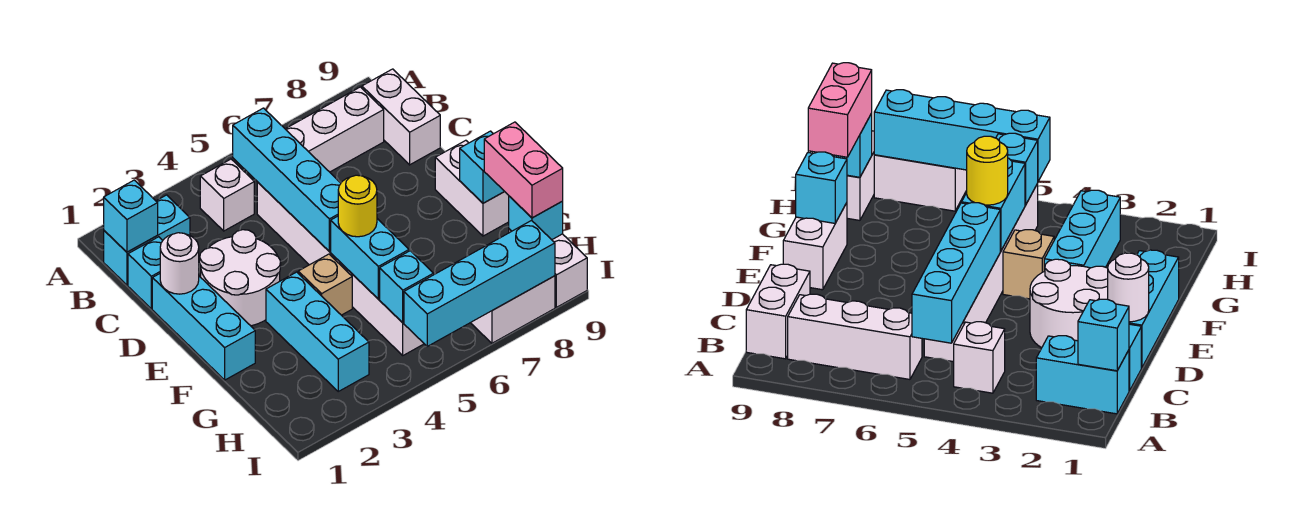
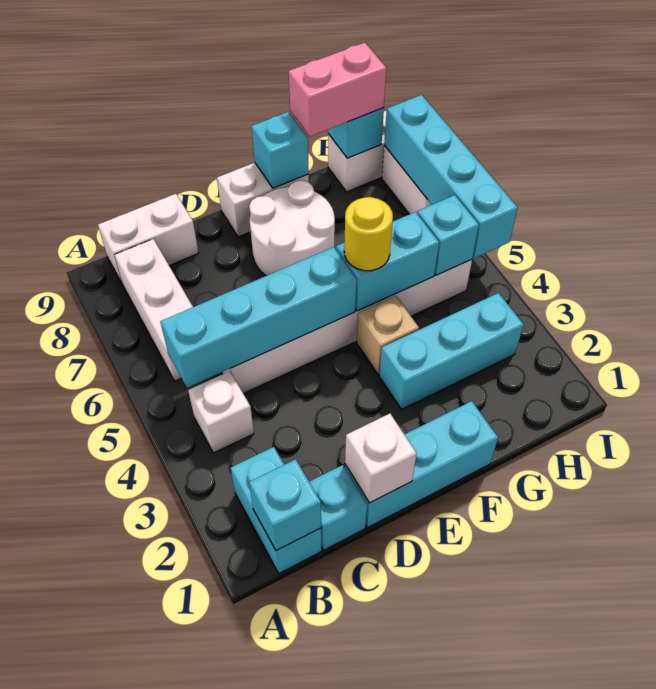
white round brick D1 level 2 -> white brick D1 level 2
white round brick D2:E3 level 1 -> white round brick E7:F8 level 1

